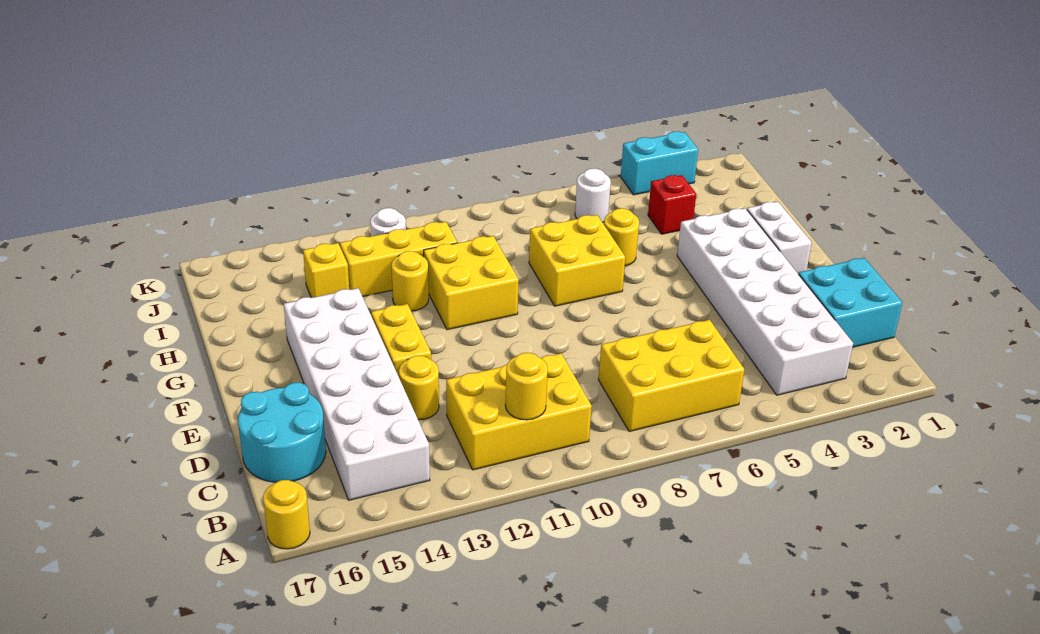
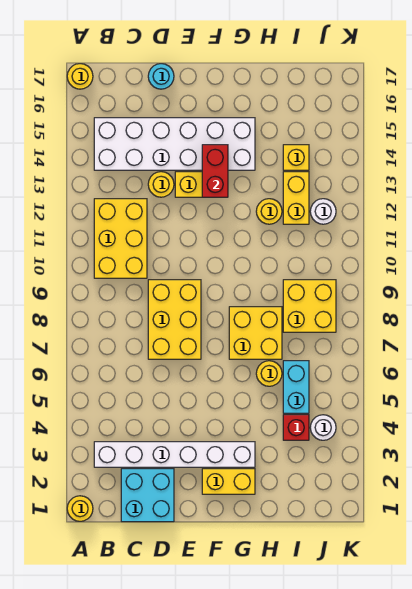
white brick B3:G4 level 1 -> white brick B3:G3 level 1
yellow brick B6:C8 level 1 -> yellow brick D7:E9 level 1
yellow round brick B11 level 2 -> yellow round brick A1 level 1
cyan round brick C16:D17 level 1 -> cyan round brick D17 level 1
white brick F2:G2 level 1 -> yellow brick F2:G2 level 1
none -> red brick F13:F14 level 2
yellow brick G10:H11 level 1 -> yellow brick I8:J9 level 1
yellow brick I11:I13 level 1 -> yellow brick I12:I13 level 1
white round brick J6 level 1 -> white round brick J4 level 1
cyan brick K3:K4 level 1 -> cyan brick I5:I6 level 1

